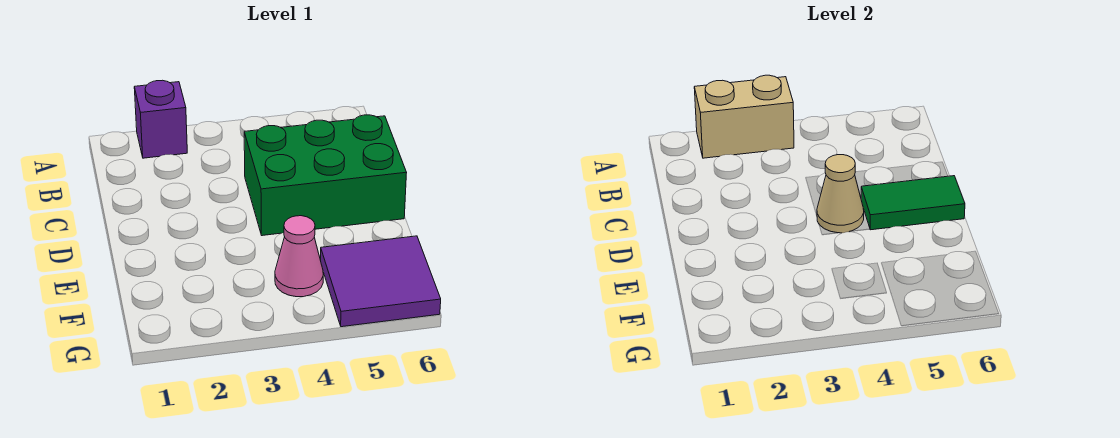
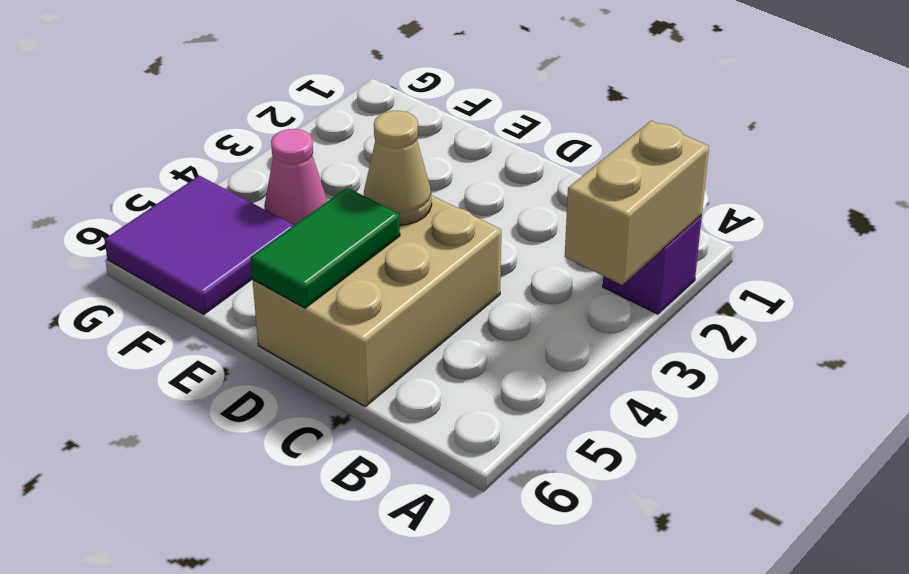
green brick C4:D6 level 1 -> tan brick C4:D6 level 1

